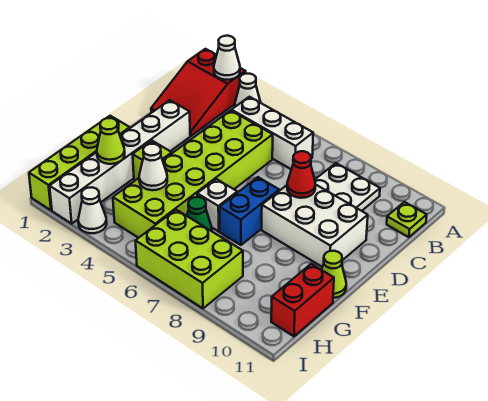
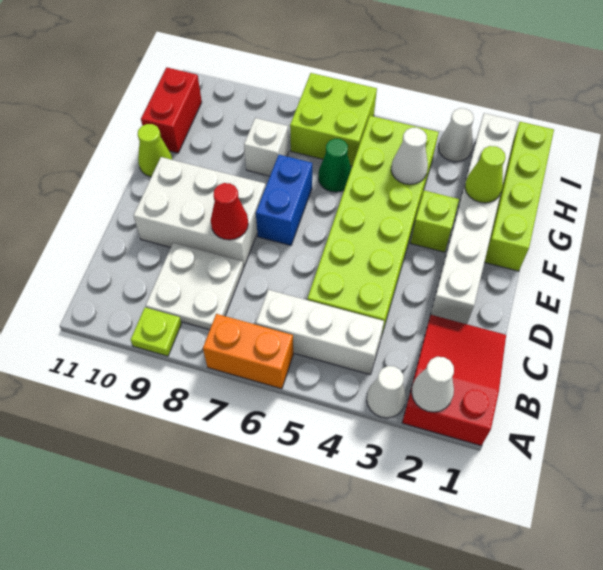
none -> orange brick A6:A7 level 1
lime plate B11 level 1 -> lime plate A9 level 1
white brick F6 level 1 -> white brick G8 level 1
lime brick H6:I8 level 1 -> lime brick H6:I7 level 1

